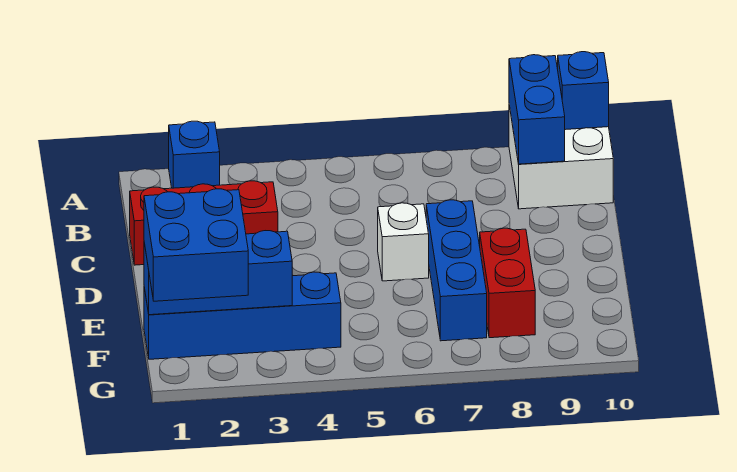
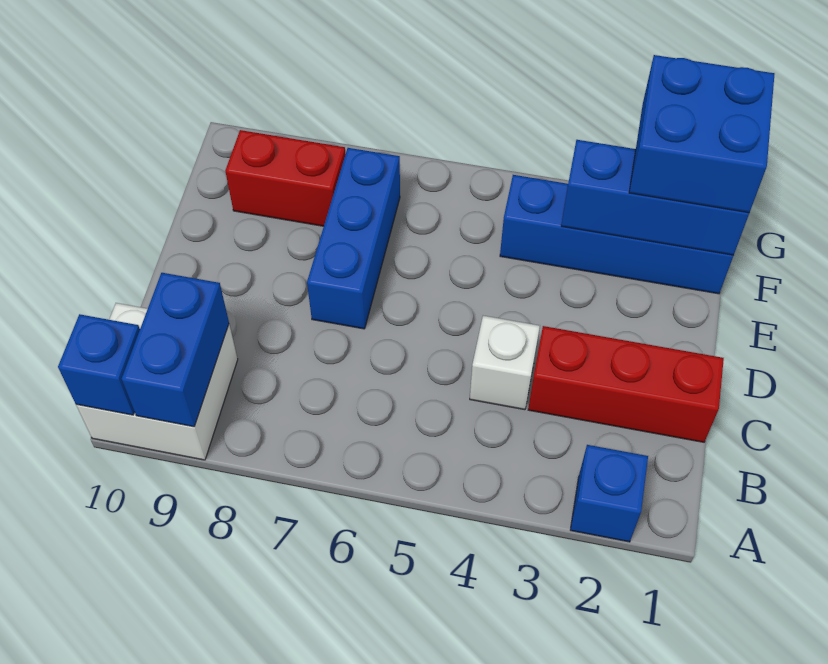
white brick D6 level 1 -> white brick C4 level 1
red brick E8:F8 level 1 -> red brick F8:F9 level 1

